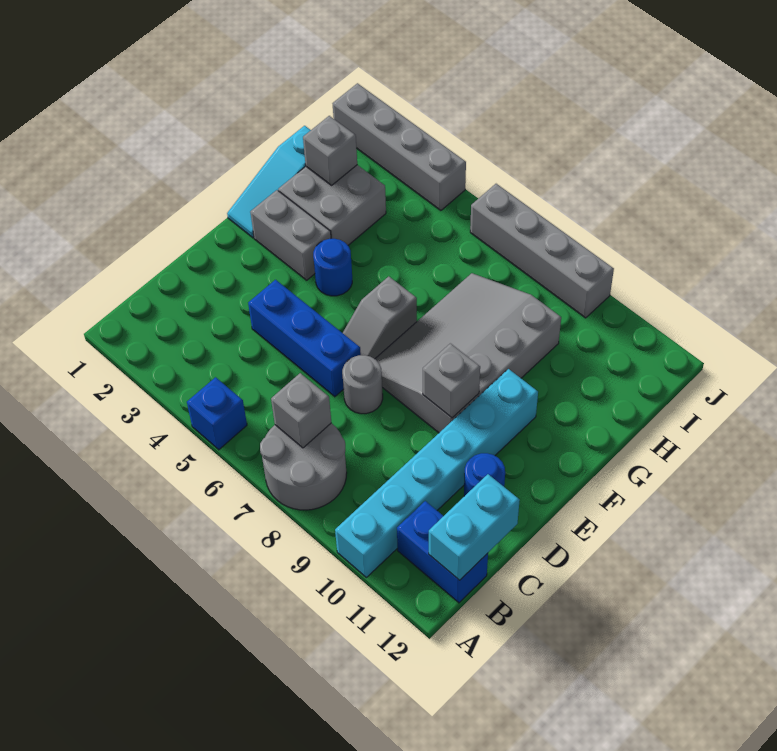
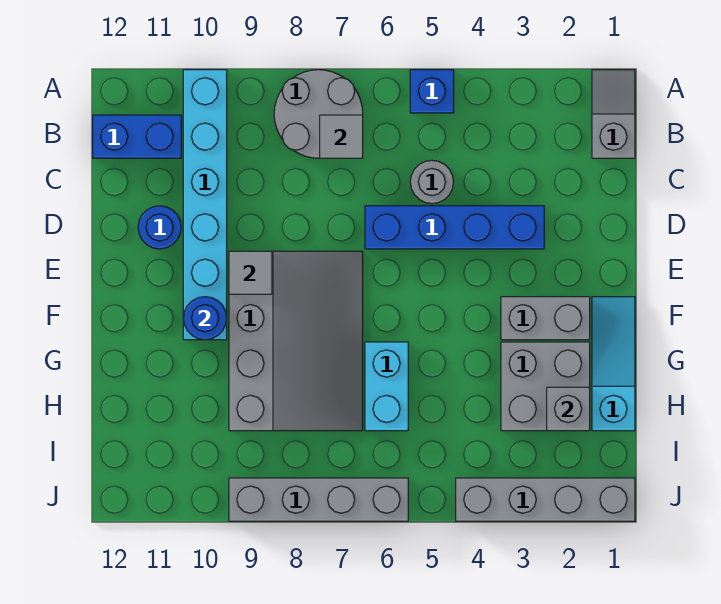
grey brick B7 level 2 -> grey tile B7 level 2
cyan brick B12:C12 level 2 -> cyan brick G6:H6 level 1
blue brick D4:D6 level 1 -> blue brick D3:D6 level 1
grey round brick D7 level 1 -> grey round brick C5 level 1
grey slope E6:F6 level 1 top F -> grey slope A1:B1 level 1 top B
grey brick E9 level 2 -> grey tile E9 level 2
blue round brick F4 level 1 -> blue round brick F10 level 2

